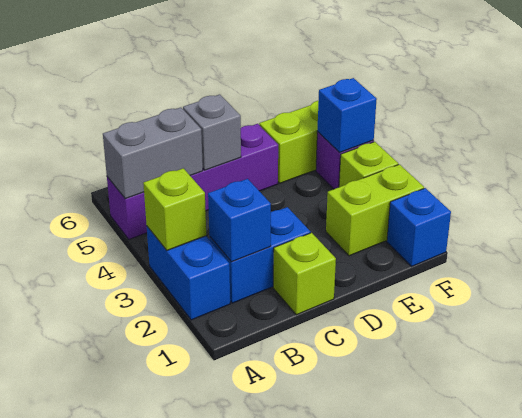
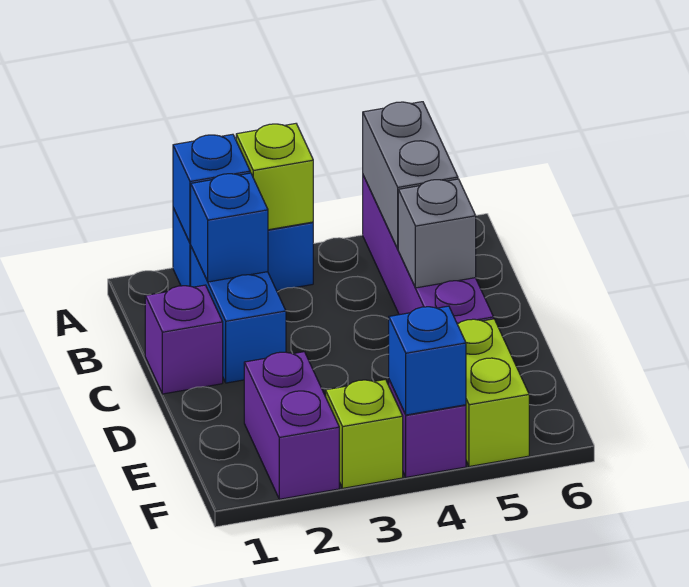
lime brick C1 level 1 -> purple brick C1 level 1
lime brick E2:F2 level 1 -> purple brick E2:F2 level 1
blue brick F1 level 1 -> blue brick A2 level 2

